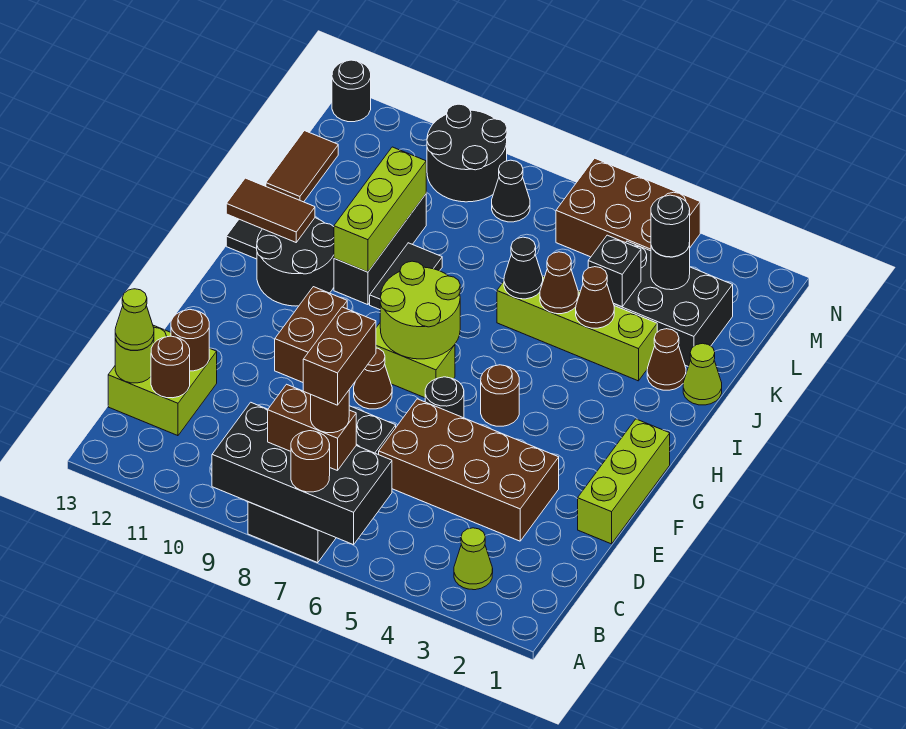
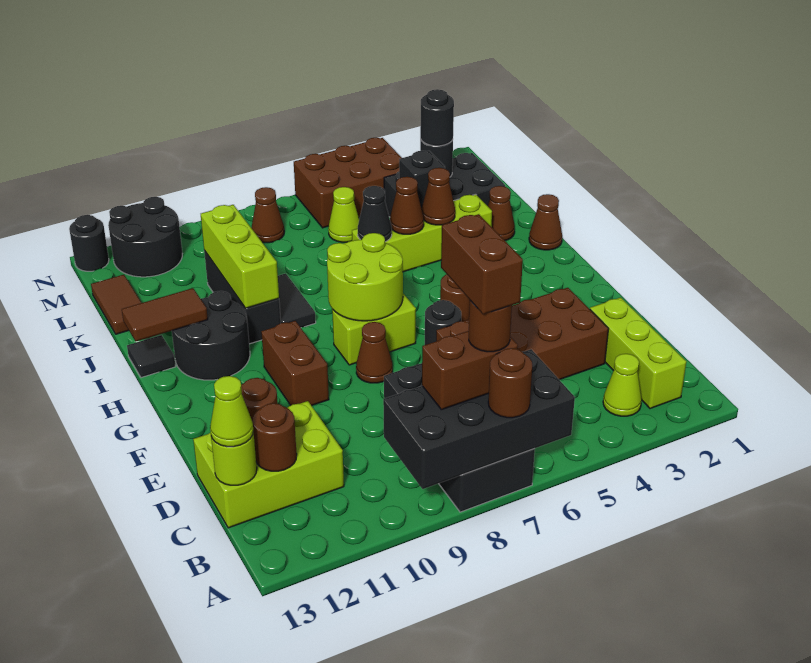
lime brick C12:D13 level 1 -> lime brick C11:D13 level 1
lime brick E1:G1 level 1 -> lime brick B2:D2 level 1
none -> brown cone I1 level 1
lime cone J1 level 1 -> lime cone L6 level 1
black cone M8 level 1 -> brown cone M8 level 1
black round brick M9:N10 level 1 -> black round brick M11:N12 level 1

